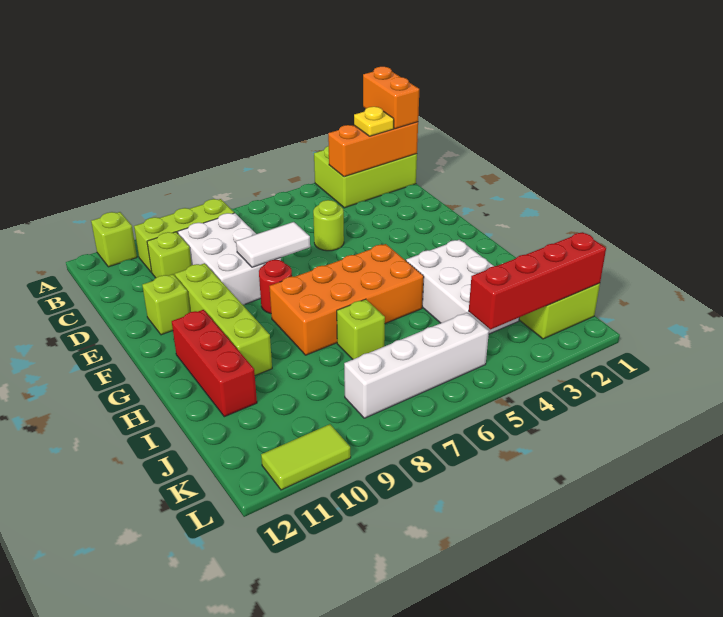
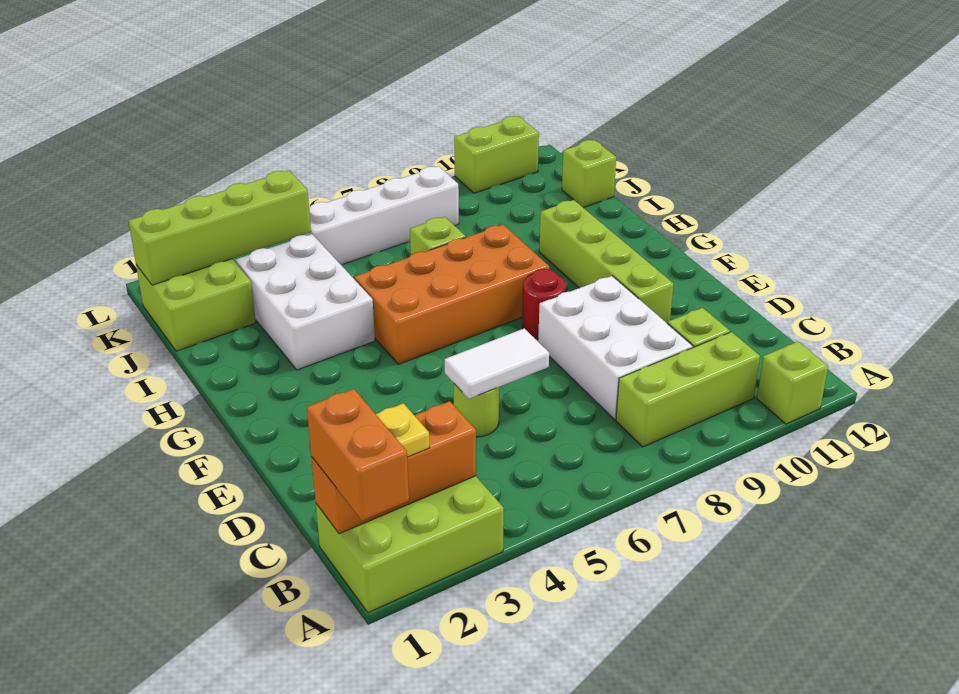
white tile E7:E8 level 2 -> white tile D5:D6 level 2
lime brick E11 level 1 -> lime brick J12 level 1
red brick G11:I11 level 1 -> none
red brick K1:K4 level 2 -> lime brick K1:K4 level 2
lime tile L10:L11 level 1 -> lime brick L10:L11 level 1

